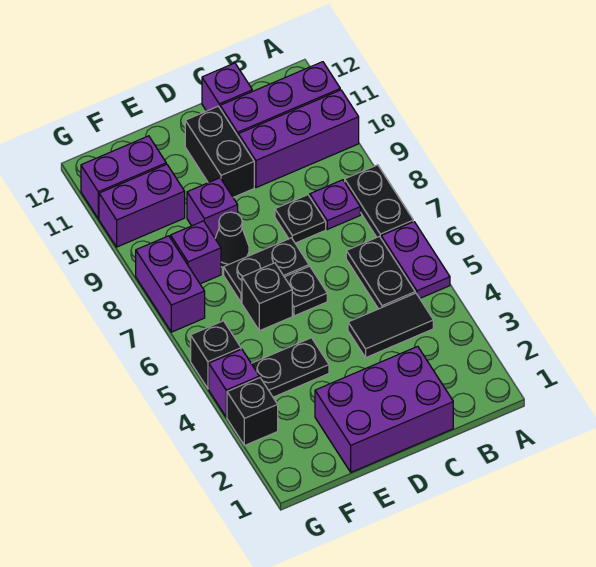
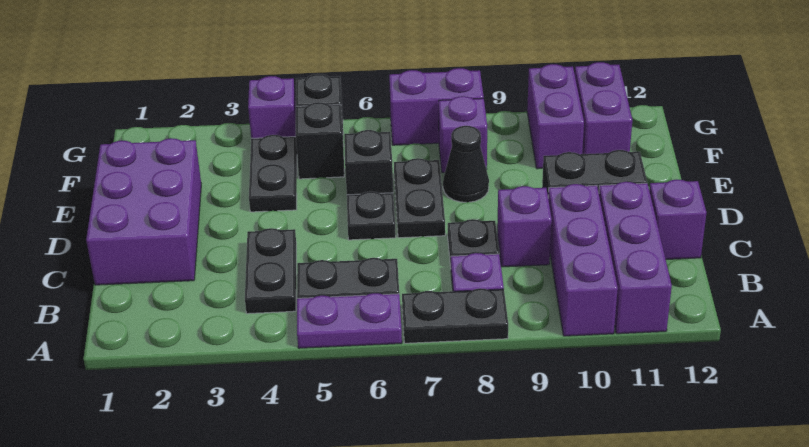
black tile B4:C4 level 1 -> black plate B4:C4 level 1
purple brick E9 level 1 -> purple brick C9 level 1
black brick G3 level 1 -> black brick F5 level 1

